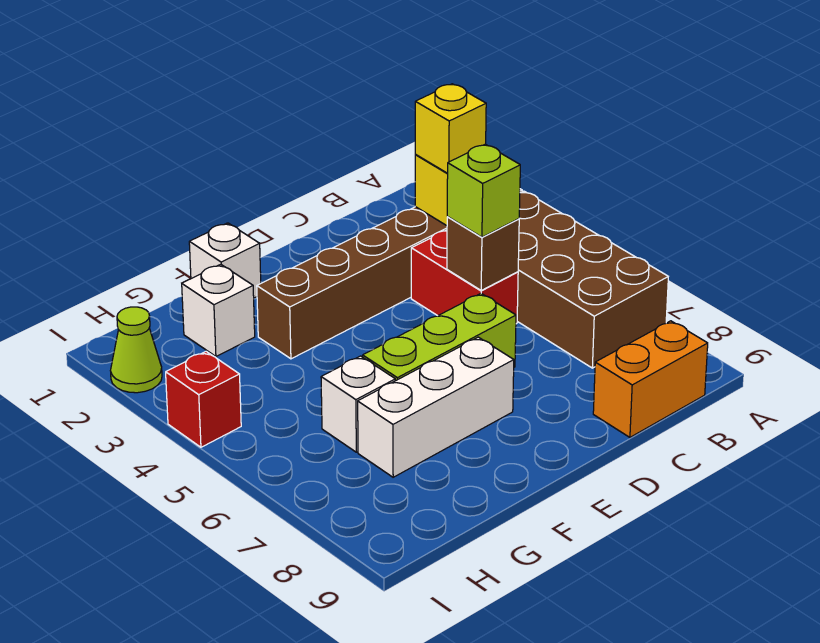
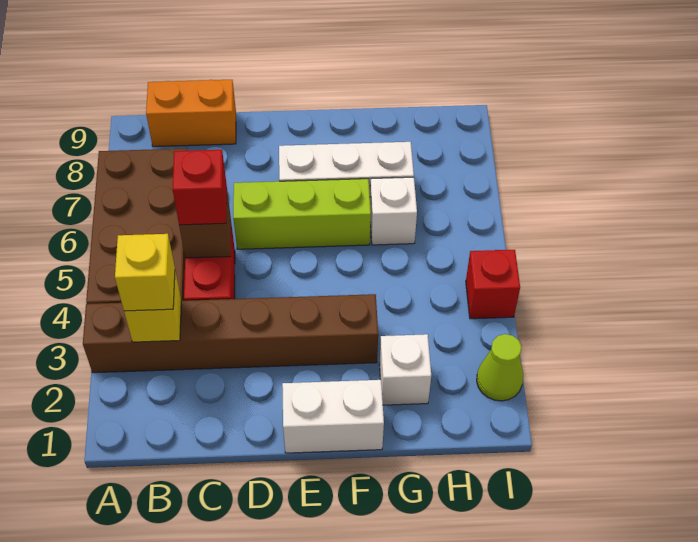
lime brick C5 level 3 -> red brick C5 level 3
white brick F1 level 1 -> white brick E1:F1 level 1

